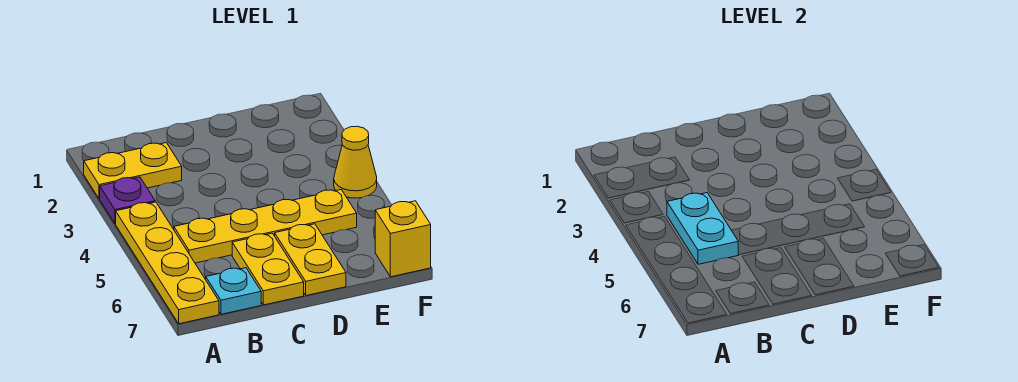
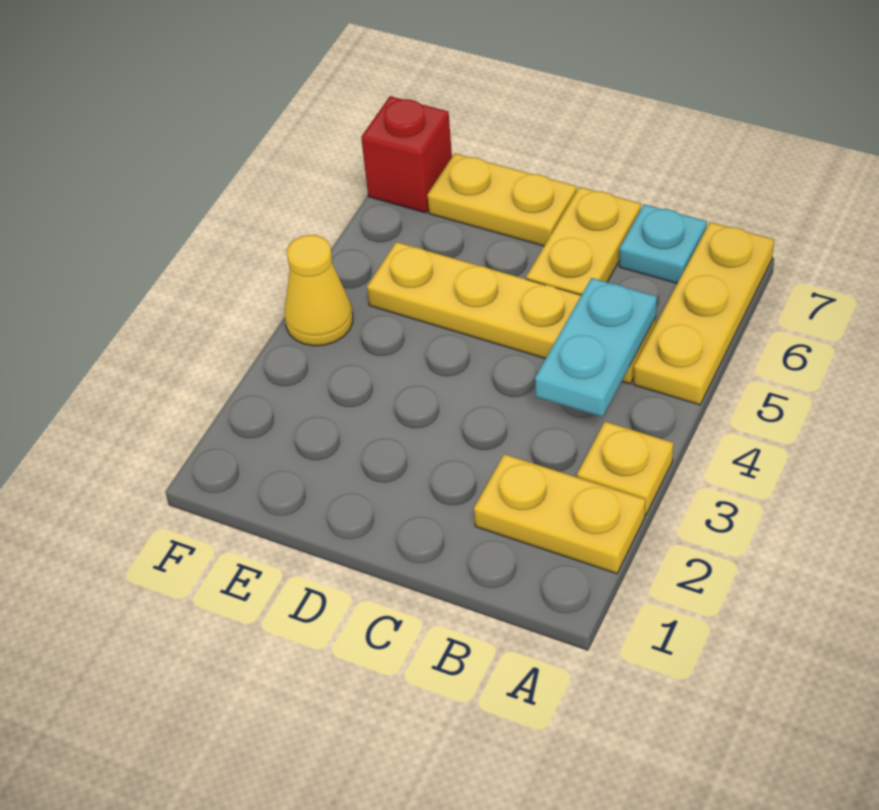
purple plate A3 level 1 -> yellow plate A3 level 1
yellow plate A4:A7 level 1 -> yellow plate A5:A7 level 1
yellow plate D6:D7 level 1 -> yellow plate D7:E7 level 1
yellow brick F7 level 1 -> red brick F7 level 1

